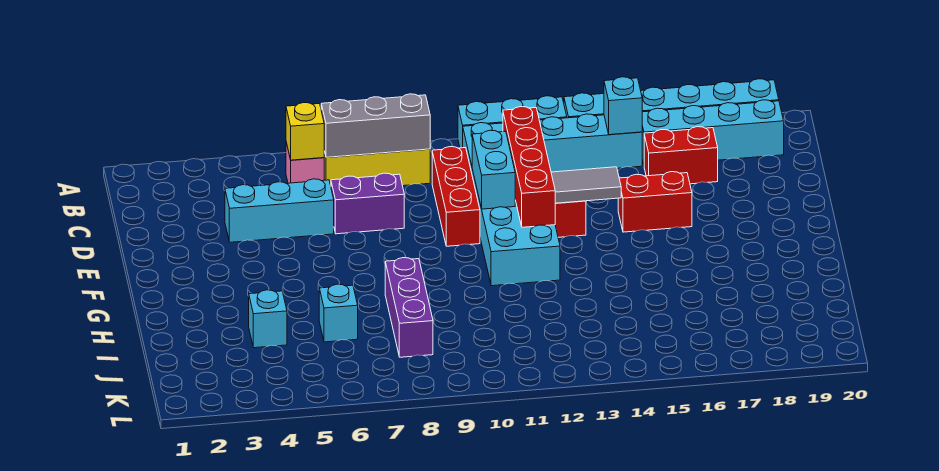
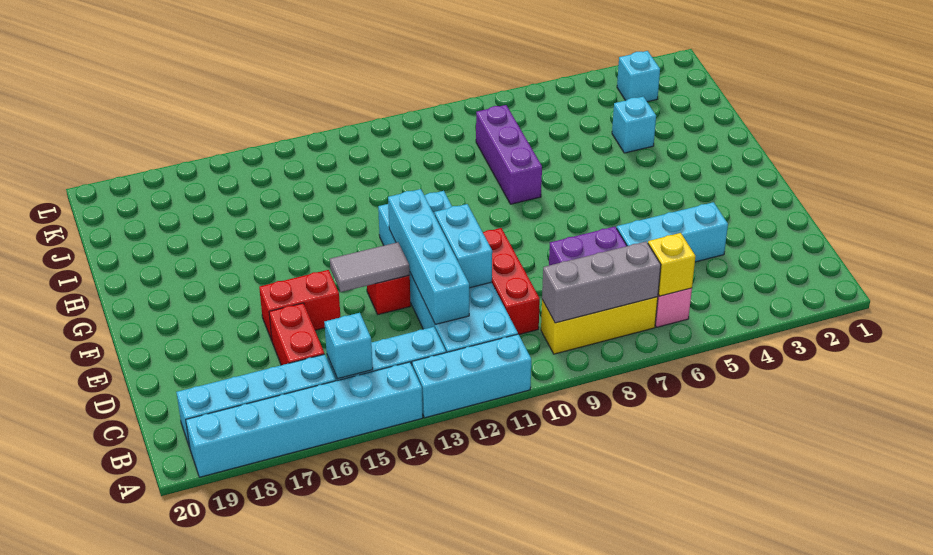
red brick C12:F12 level 2 -> cyan brick C12:F12 level 2
red brick C16:C17 level 1 -> red brick C16:D16 level 1
cyan brick I6 level 1 -> cyan brick K3 level 1

